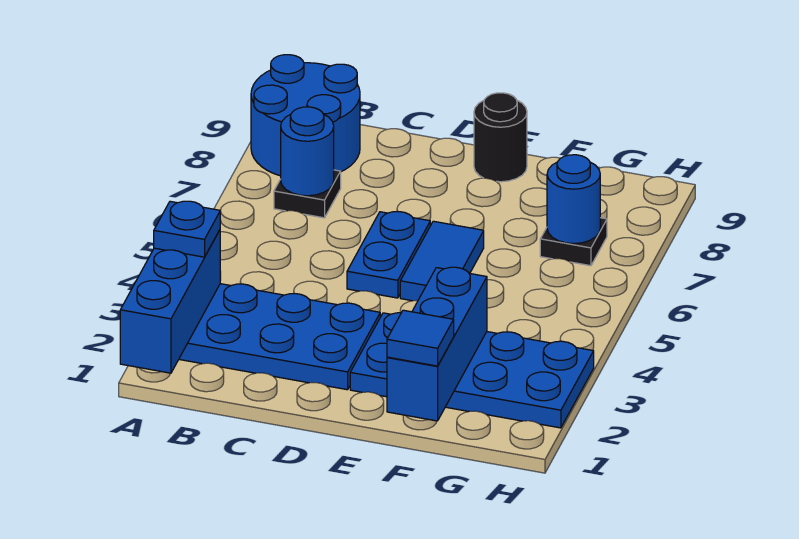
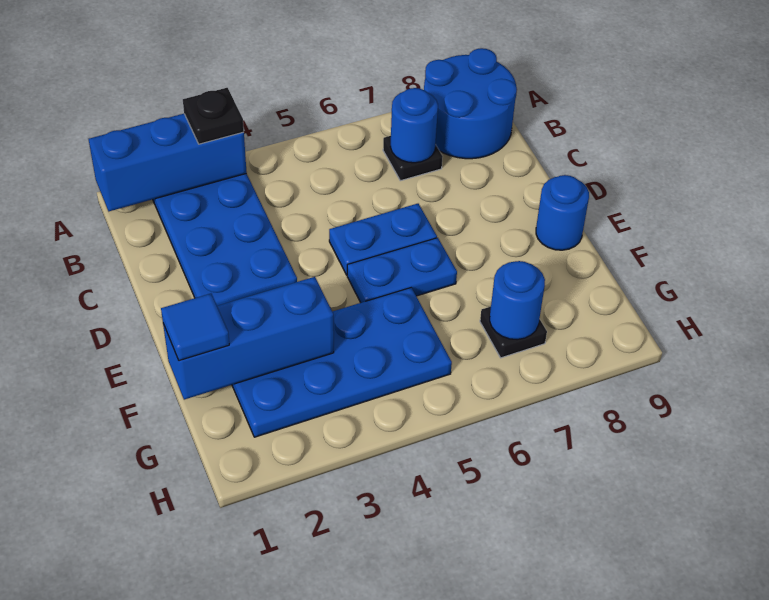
blue plate A3 level 3 -> black plate A3 level 3
blue plate E2:H3 level 1 -> blue plate F2:G5 level 1
blue tile E5:E6 level 1 -> blue plate E5:E6 level 1
black round brick E9 level 1 -> blue round brick E9 level 1

